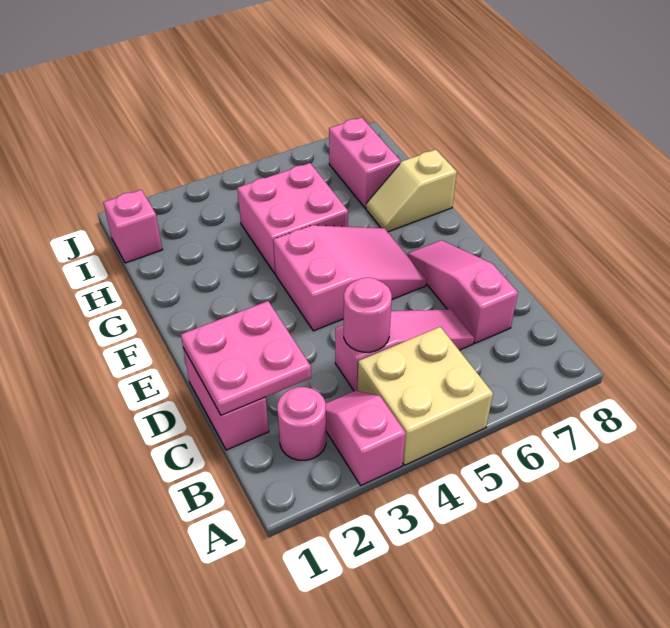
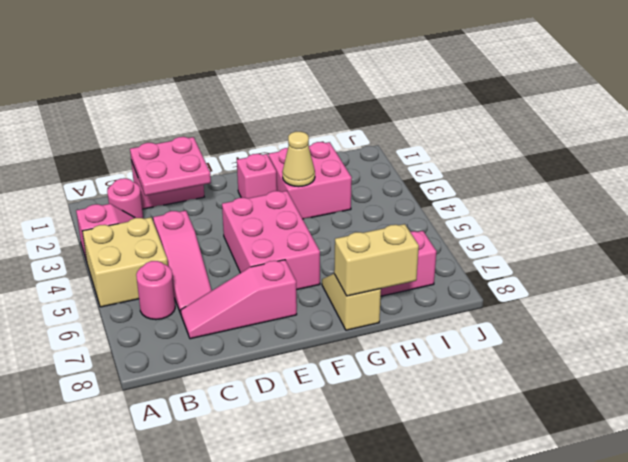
pink round brick C4 level 2 -> pink round brick B6 level 1
pink slope C7:E7 level 1 top C -> pink slope C7:E7 level 1 top E
pink slope E4:F6 level 1 top 4 -> pink brick E4:F6 level 1
none -> tan cone G3 level 2
pink brick G4:H5 level 1 -> pink brick G2:H3 level 1
none -> tan brick G8:H8 level 2
pink brick I1 level 1 -> pink brick F2 level 1

